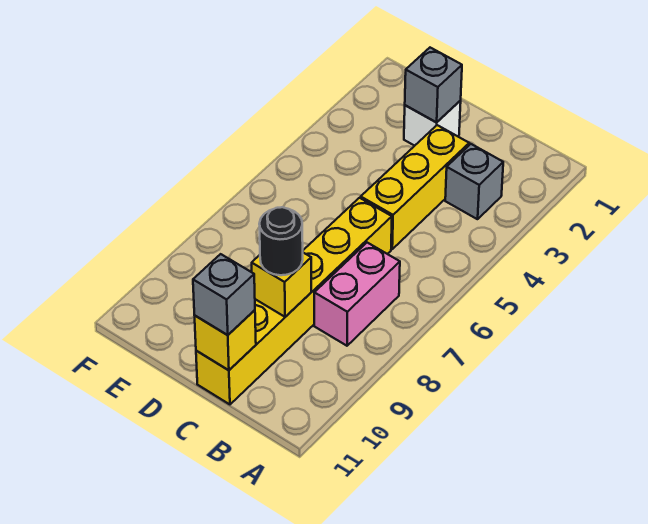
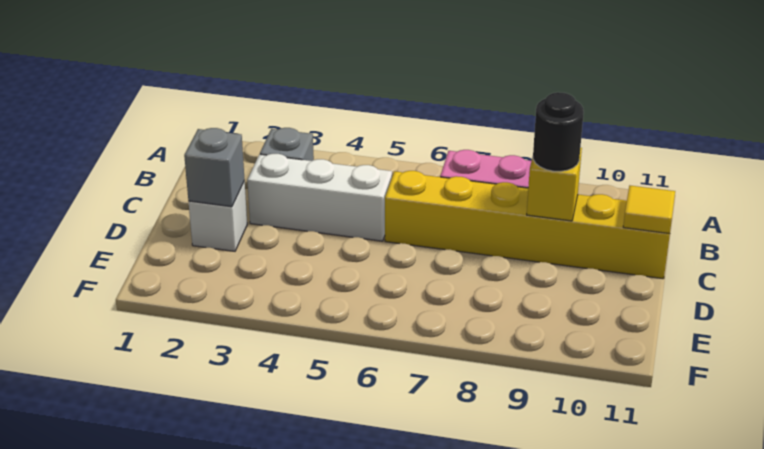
yellow brick C3:C5 level 1 -> white brick C3:C5 level 1
yellow brick C11 level 2 -> yellow tile C11 level 2
grey brick C11 level 3 -> none

